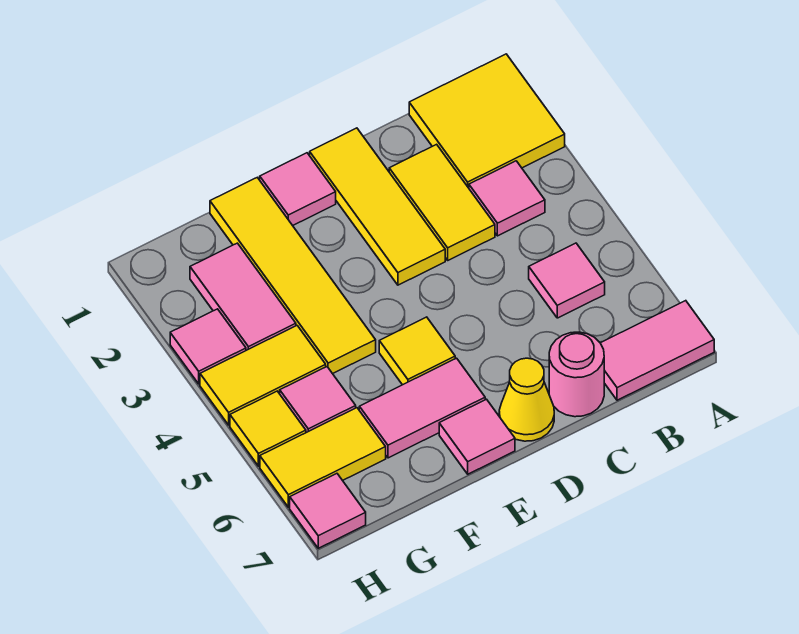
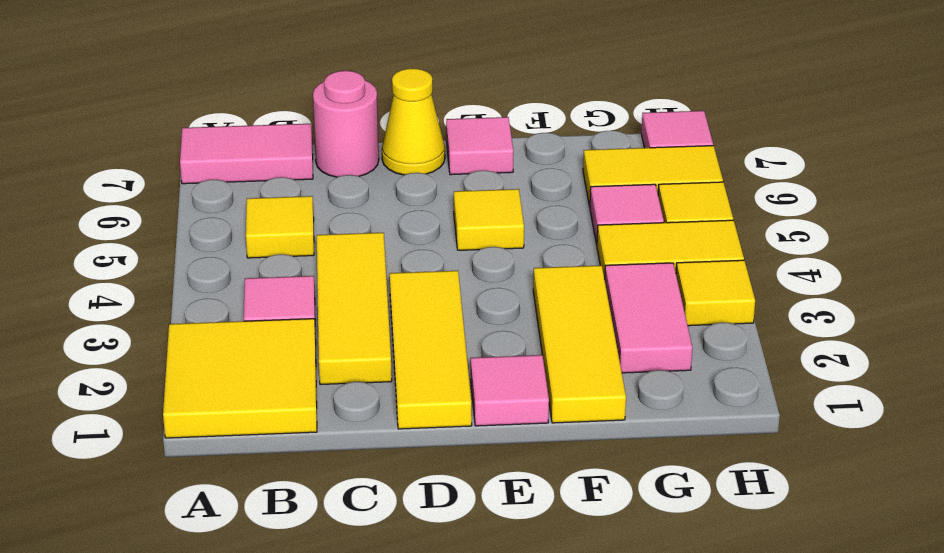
pink tile B5 level 1 -> yellow tile B5 level 1
yellow tile C2:C3 level 1 -> yellow tile C2:C4 level 1
pink tile E6:F6 level 1 -> none
yellow tile F1:F4 level 1 -> yellow tile F1:F3 level 1
pink tile H3 level 1 -> yellow tile H3 level 1

